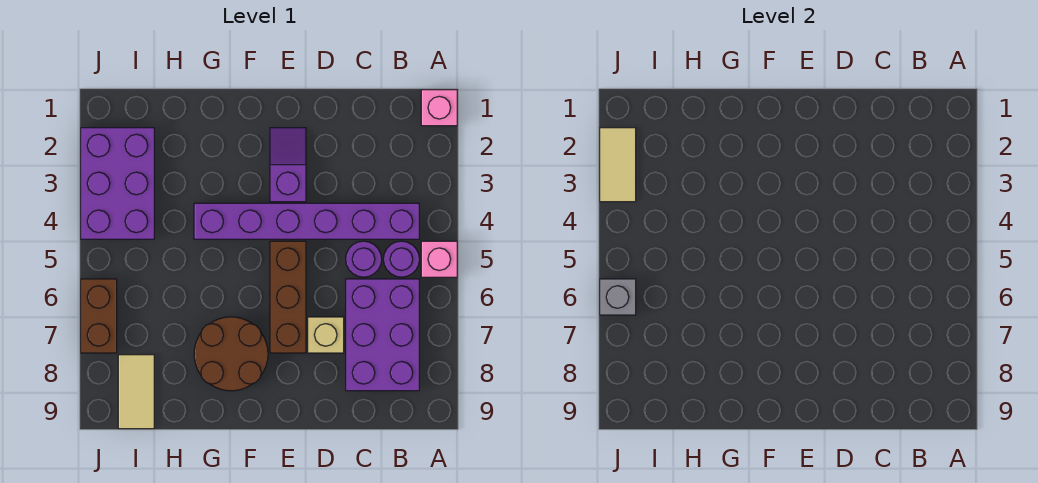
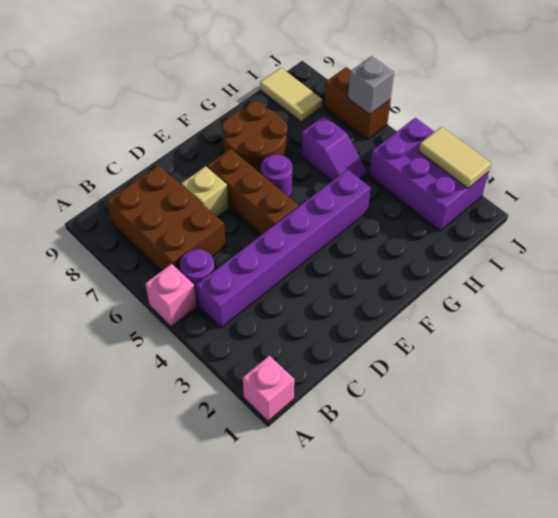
purple brick B6:C8 level 1 -> brown brick B6:C8 level 1
purple round brick C5 level 1 -> purple round brick F6 level 1
purple slope E2:E3 level 1 top 3 -> purple slope H5:H6 level 1 top 6

